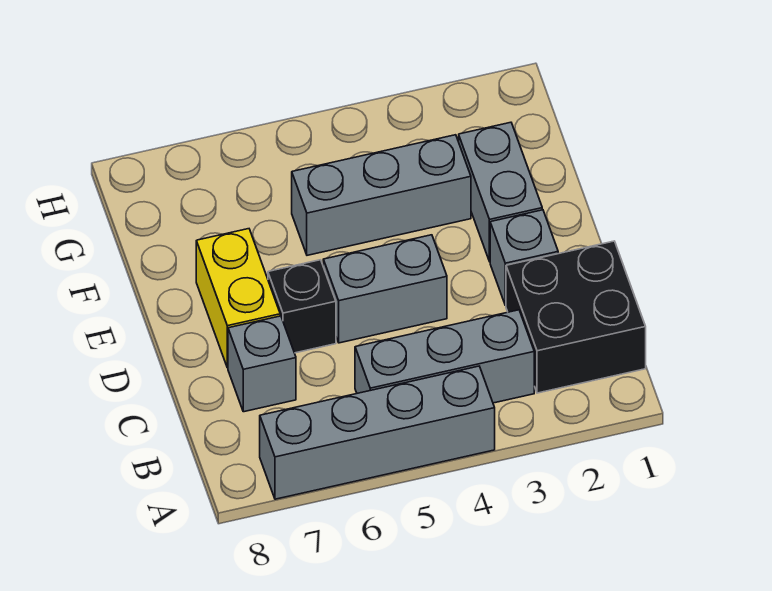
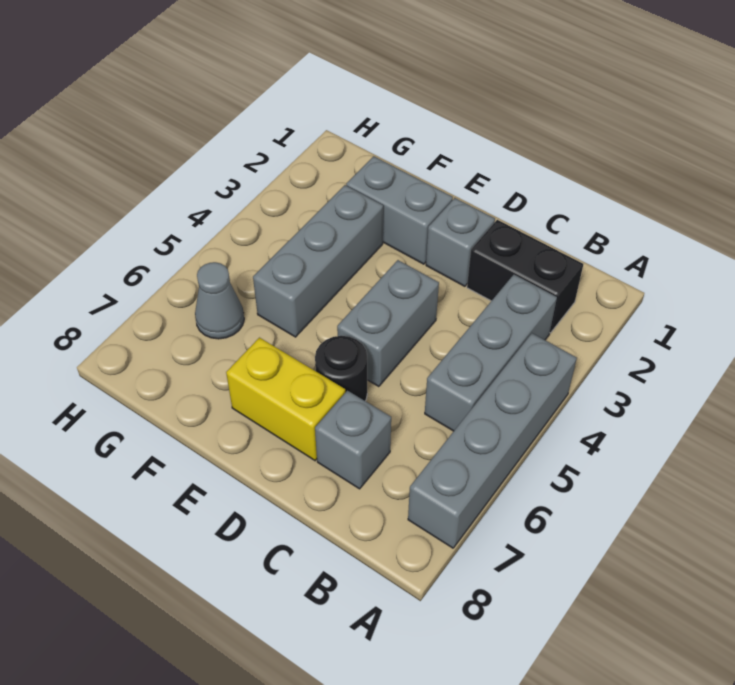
black brick B1:C2 level 1 -> black brick B2:C2 level 1
black brick D6 level 1 -> black round brick D6 level 1
none -> grey cone G6 level 1

